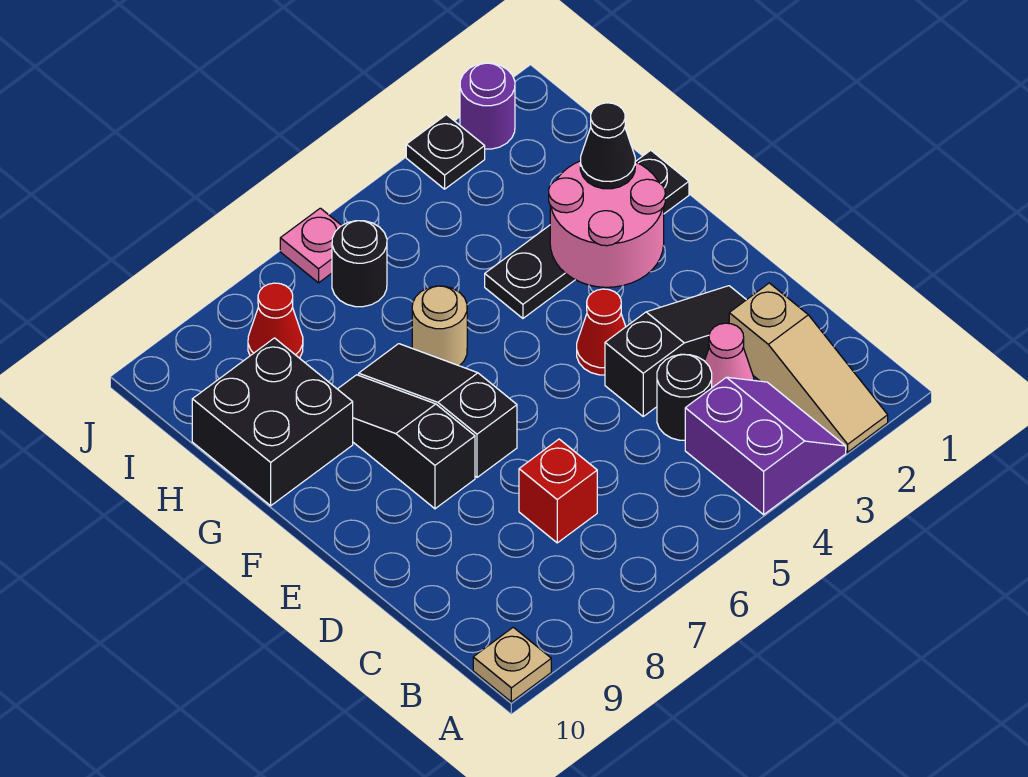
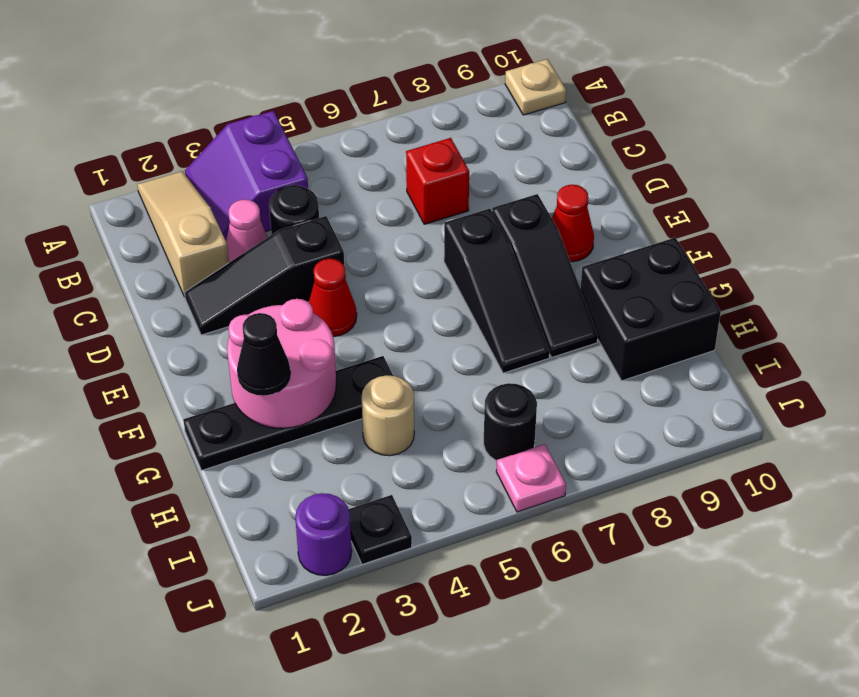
tan round brick G6 level 1 -> tan round brick H4 level 1
red cone I8 level 1 -> red cone E9 level 1

